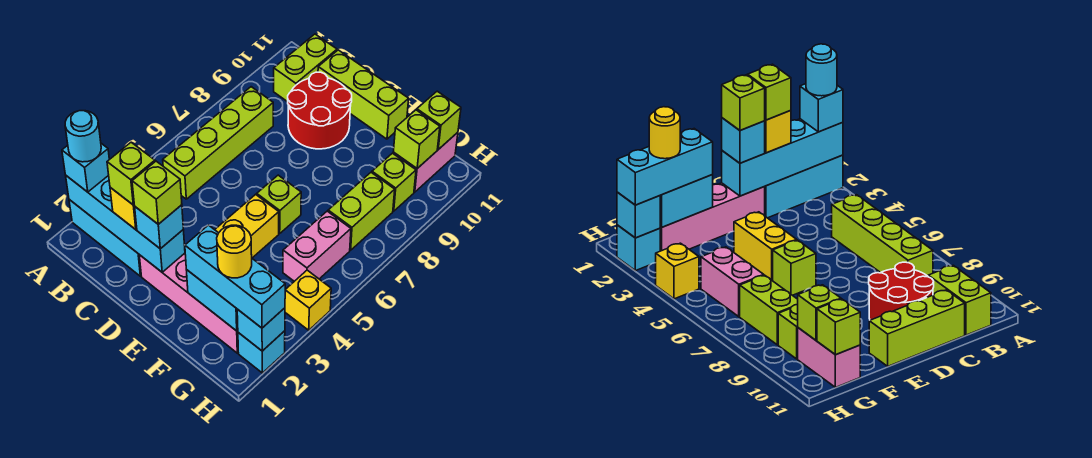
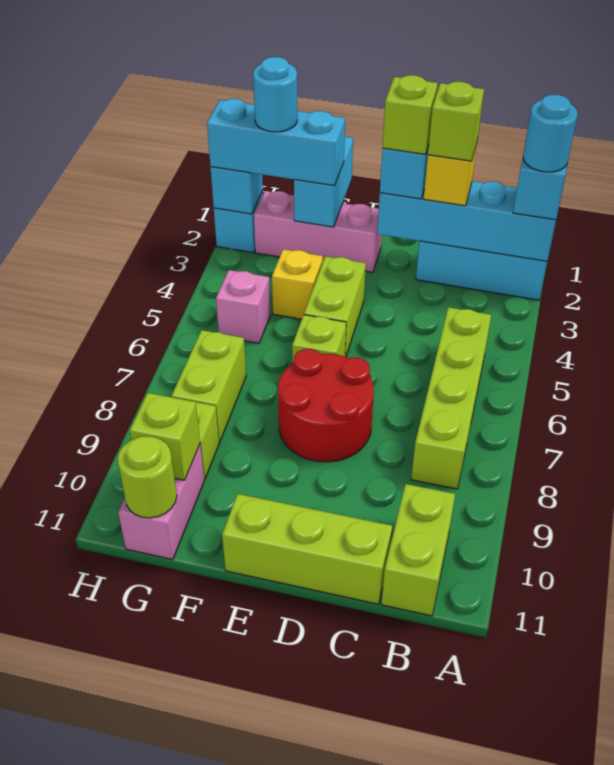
red round brick C9:D10 level 1 -> red round brick D7:E8 level 1
pink brick D2:G2 level 1 -> pink brick E2:G2 level 1
yellow brick E4:E5 level 1 -> lime brick E4:E5 level 1
cyan brick F2:G2 level 2 -> cyan brick F1:F2 level 2
yellow round brick G2 level 4 -> cyan round brick G2 level 4
pink brick G5:G6 level 1 -> pink brick G5 level 1
lime brick G11 level 2 -> lime round brick G11 level 2
yellow brick H4 level 1 -> yellow brick F4 level 1

